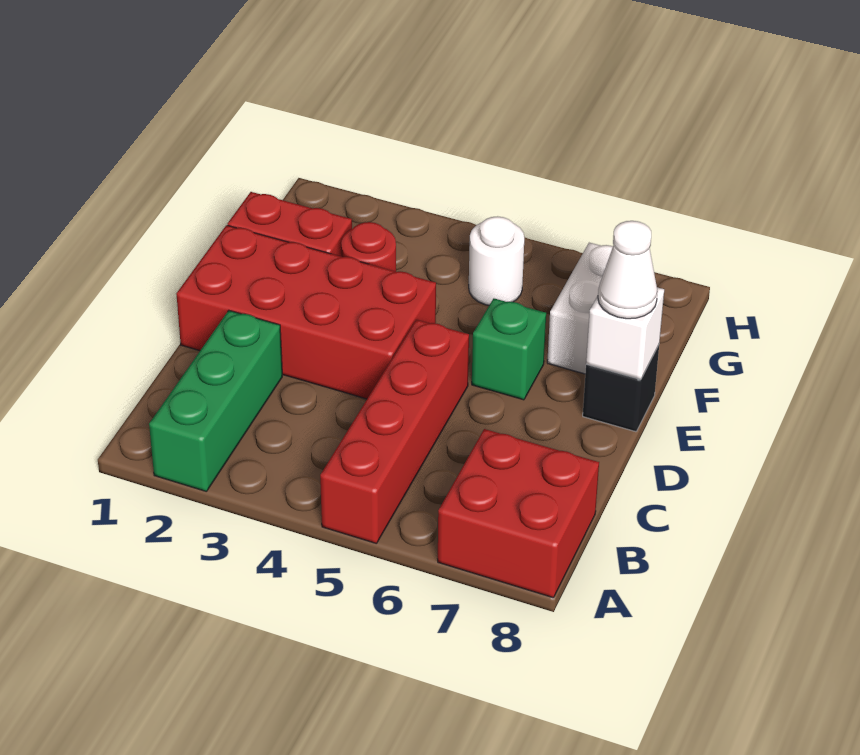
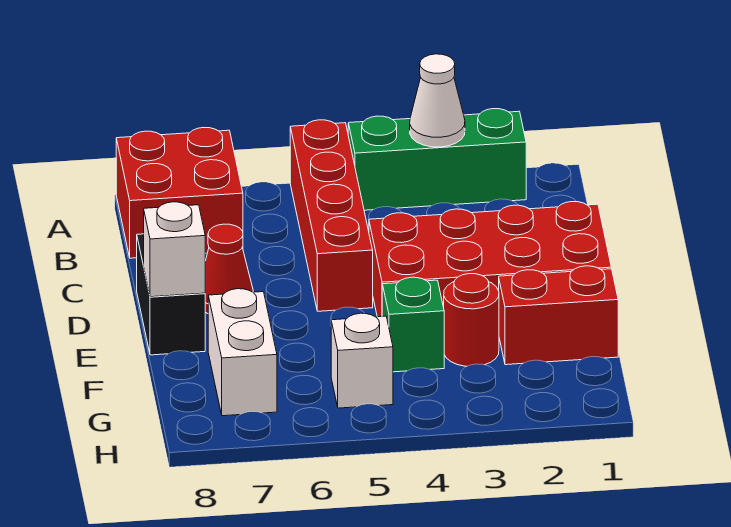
green brick A2:C2 level 1 -> green brick A2:A4 level 1
none -> red cone D7 level 1
green brick E6 level 1 -> green brick F4 level 1
black brick E8 level 1 -> black brick D8:E8 level 1
white cone E8 level 3 -> white cone A3 level 2
white round brick G5 level 1 -> white brick G5 level 1

